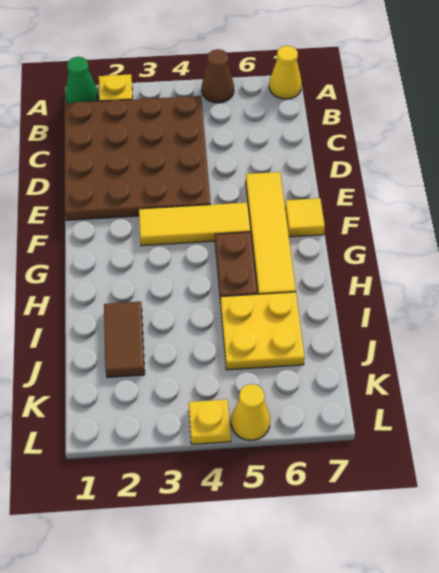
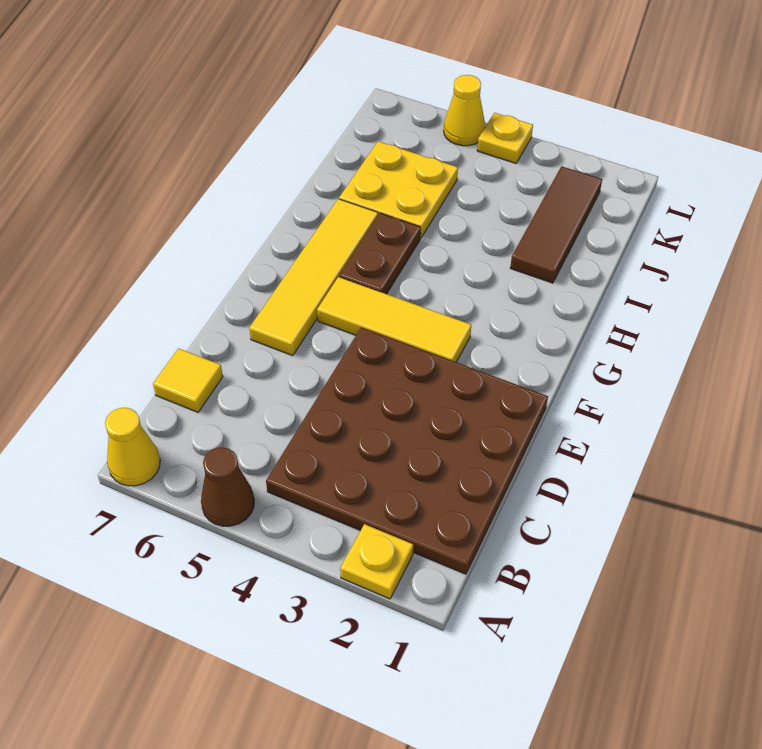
green cone A1 level 1 -> none
yellow tile F7 level 1 -> yellow tile C7 level 1
brown tile I2:J2 level 1 -> brown tile I2:K2 level 1

